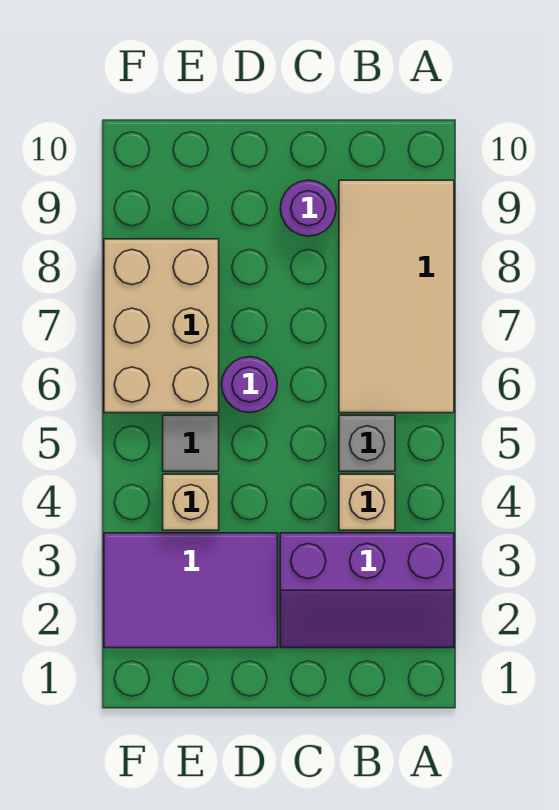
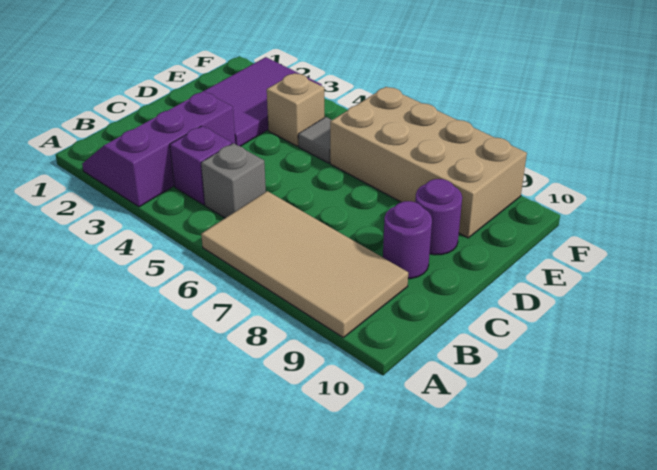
tan brick B4 level 1 -> purple brick B4 level 1
purple round brick D6 level 1 -> purple round brick D9 level 1
tan brick E6:F8 level 1 -> tan brick E6:F9 level 1

